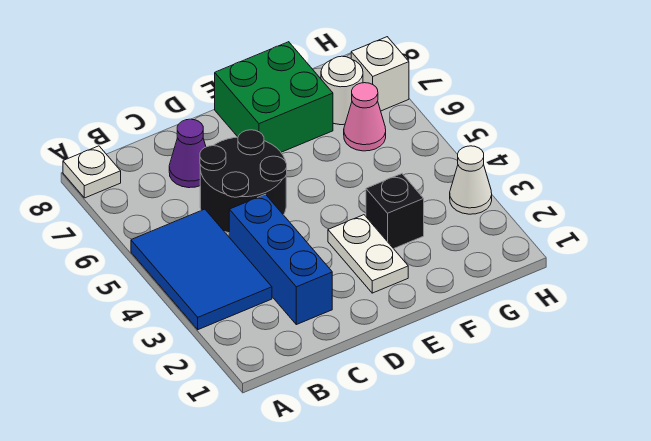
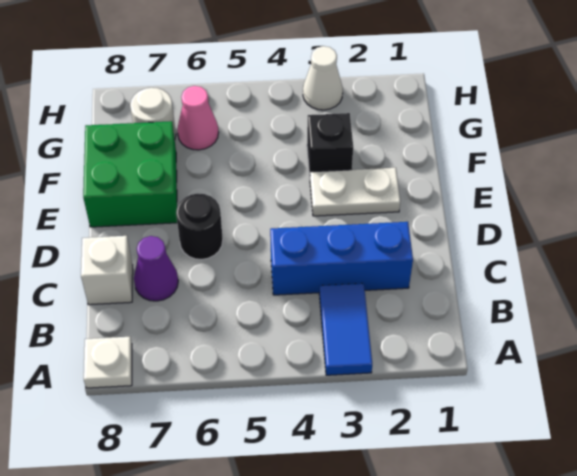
blue tile A3:B5 level 1 -> blue tile A3:B3 level 1
black round brick C5:D6 level 1 -> black round brick D6 level 1
white brick H7 level 1 -> white brick C8 level 1

